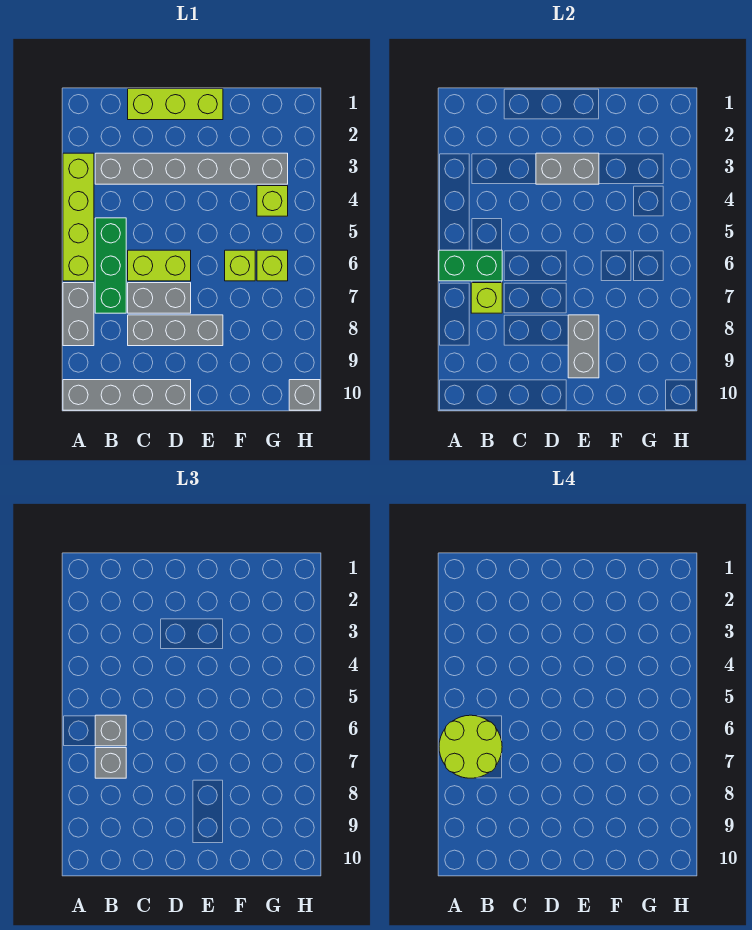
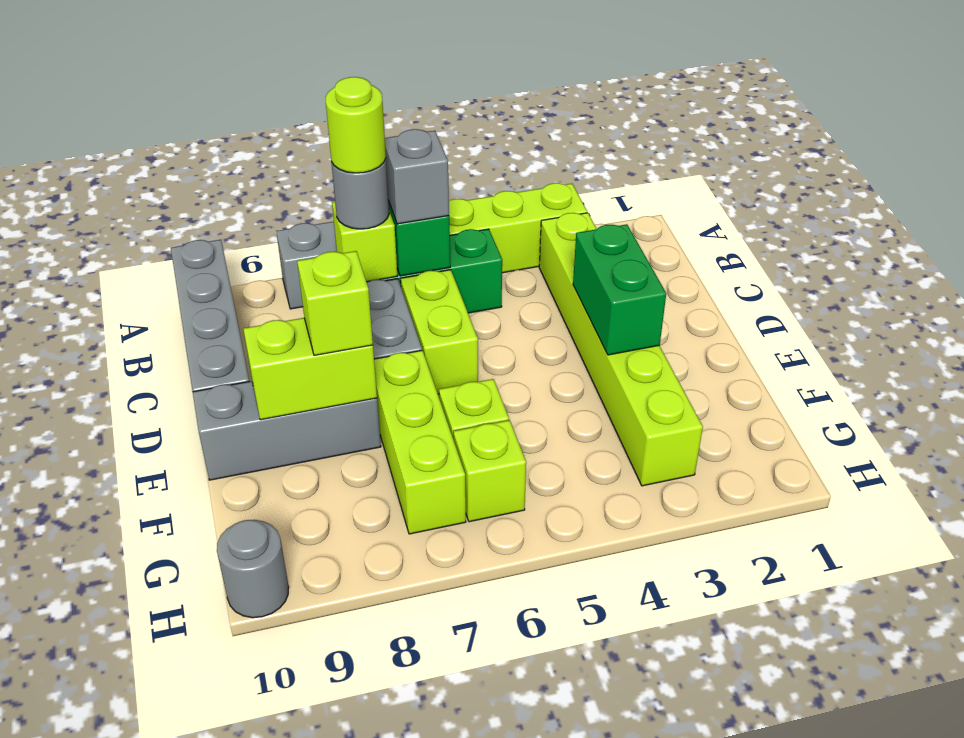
lime round brick A6:B7 level 4 -> lime round brick B7 level 4
grey brick B3:G3 level 1 -> lime brick B3:G3 level 1
grey brick B7 level 3 -> grey round brick B7 level 3
lime brick C1:E1 level 1 -> lime brick E7:G7 level 1
grey brick C8:E8 level 1 -> grey brick E8:E10 level 1
grey brick D3:E3 level 2 -> green brick D3:E3 level 2
grey brick E8:E9 level 2 -> lime brick E8:E9 level 2
lime brick G4 level 1 -> lime brick E8 level 3
grey brick H10 level 1 -> grey round brick H10 level 1

